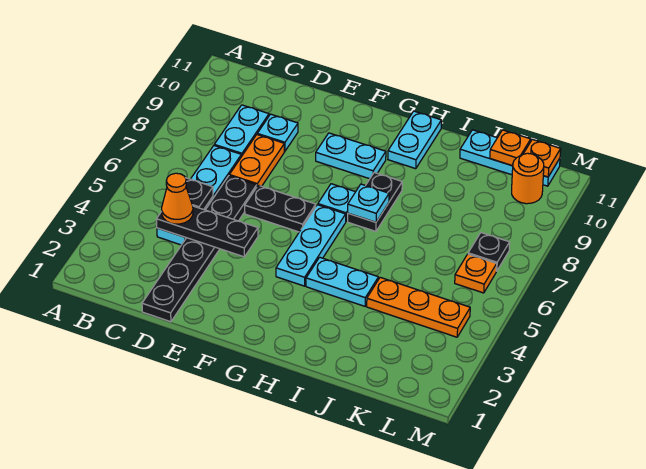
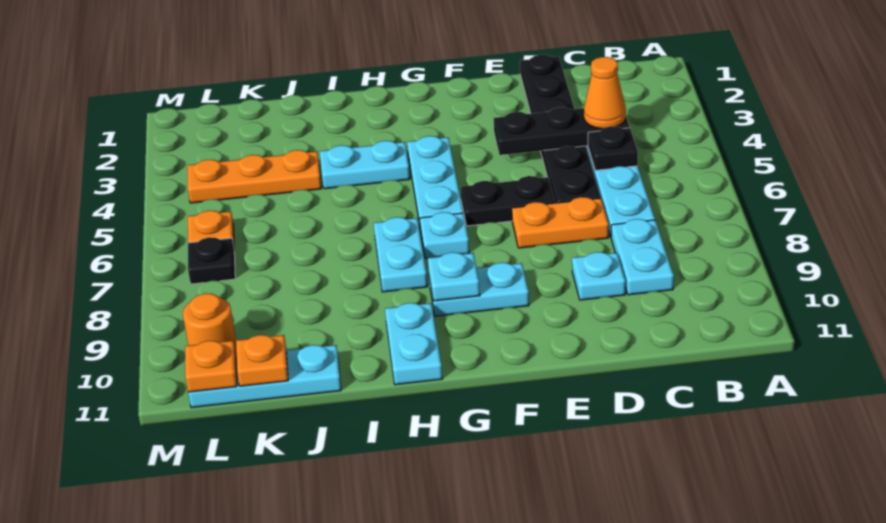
orange plate D7:D8 level 1 -> orange plate D7:E7 level 1
black plate H7:H8 level 1 -> cyan plate H7:H8 level 1
cyan plate H7 level 2 -> cyan plate G9 level 2

